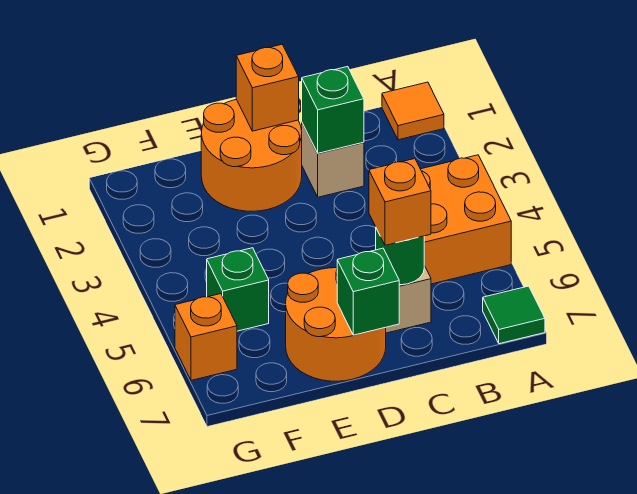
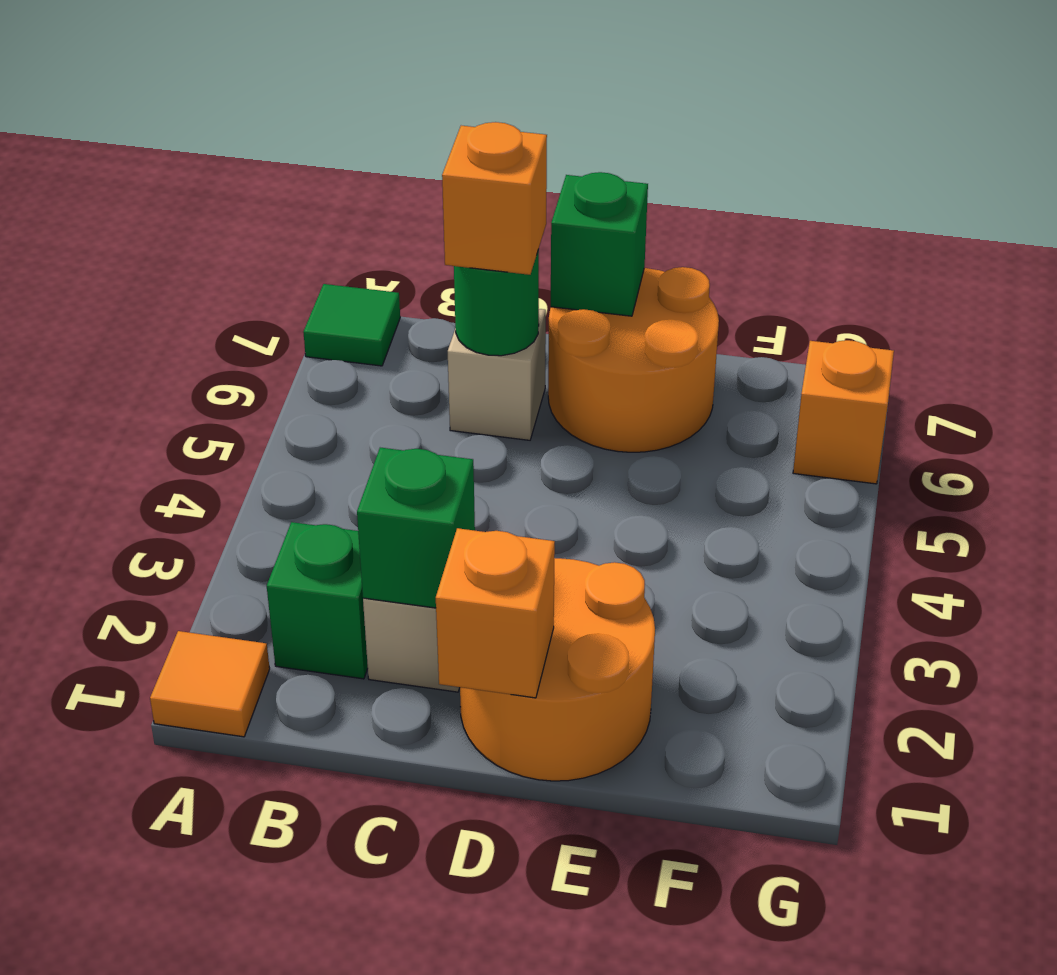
orange brick A4:B5 level 1 -> none
green brick F5 level 1 -> green brick B2 level 1

